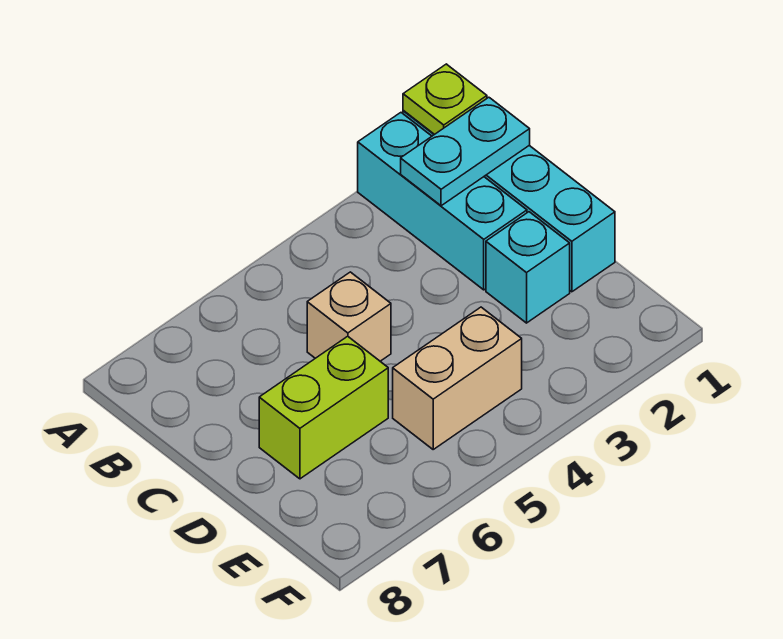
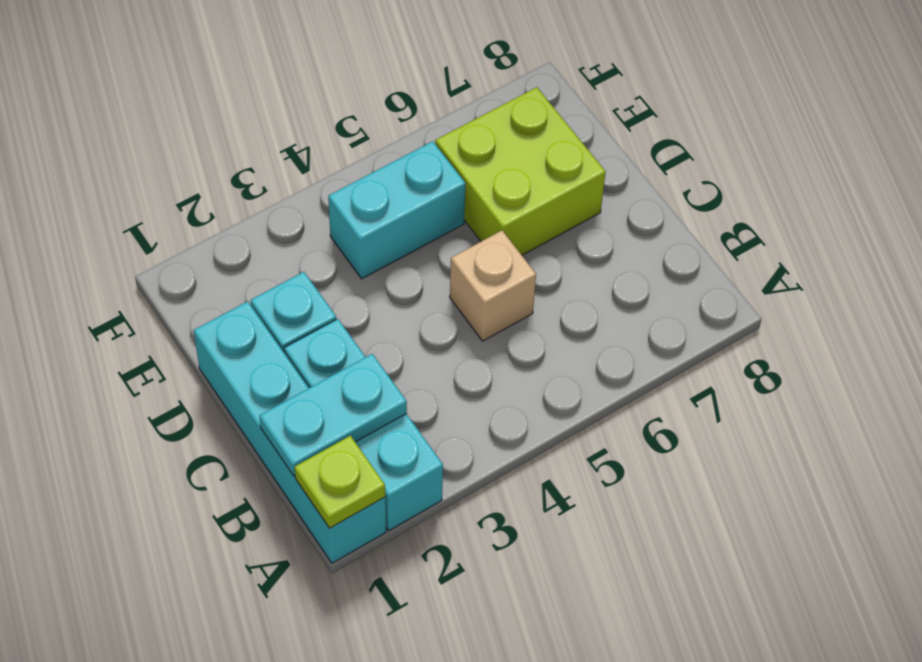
lime brick D6:D7 level 1 -> lime brick D6:E7 level 1
tan brick E4:E5 level 1 -> cyan brick E4:E5 level 1

